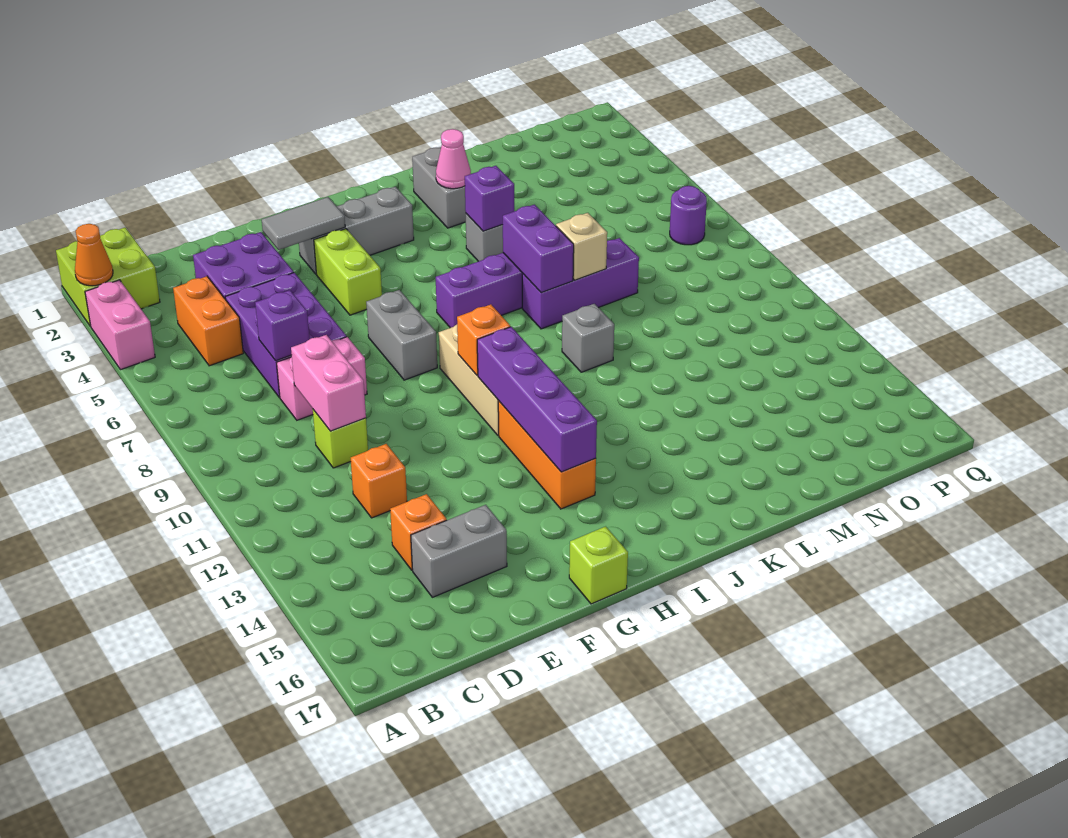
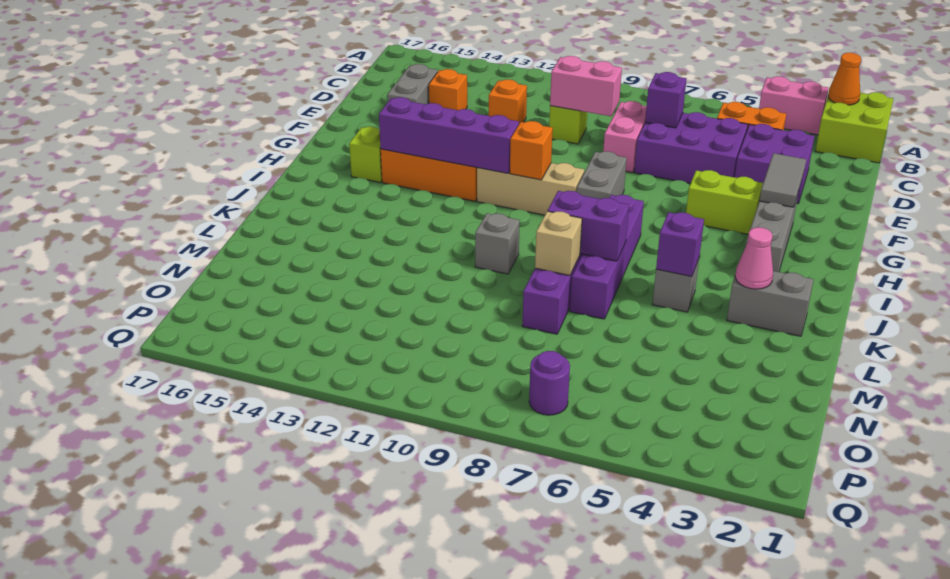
grey brick G7:G8 level 1 -> grey brick G8:H8 level 1
lime brick G17 level 1 -> lime brick H15 level 1

